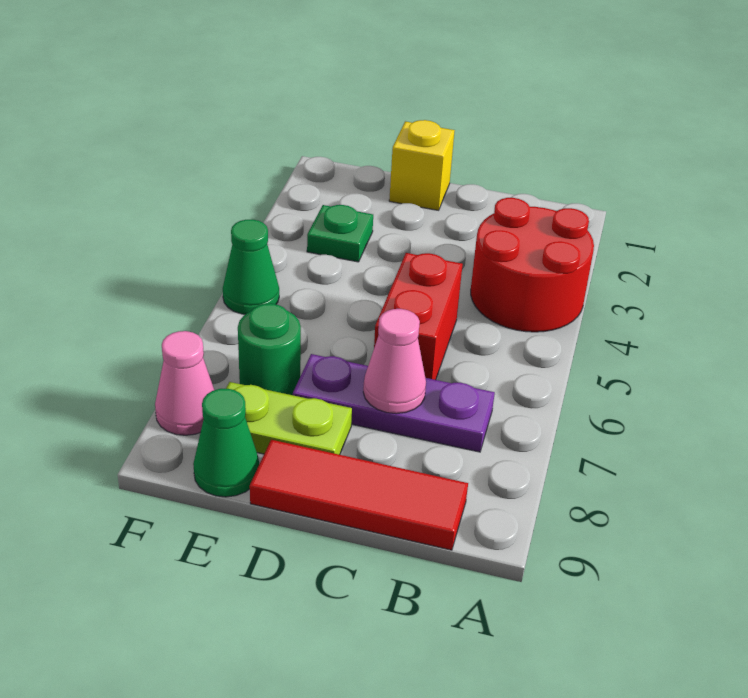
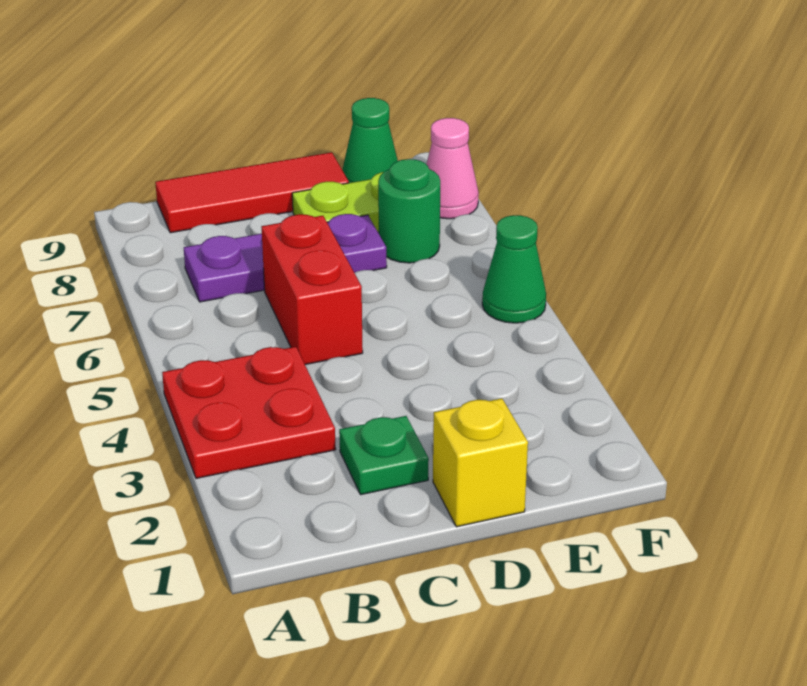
red round brick A3:B4 level 1 -> red plate A3:B4 level 1
pink cone C7 level 2 -> none
green plate E3 level 1 -> green plate C2 level 1

